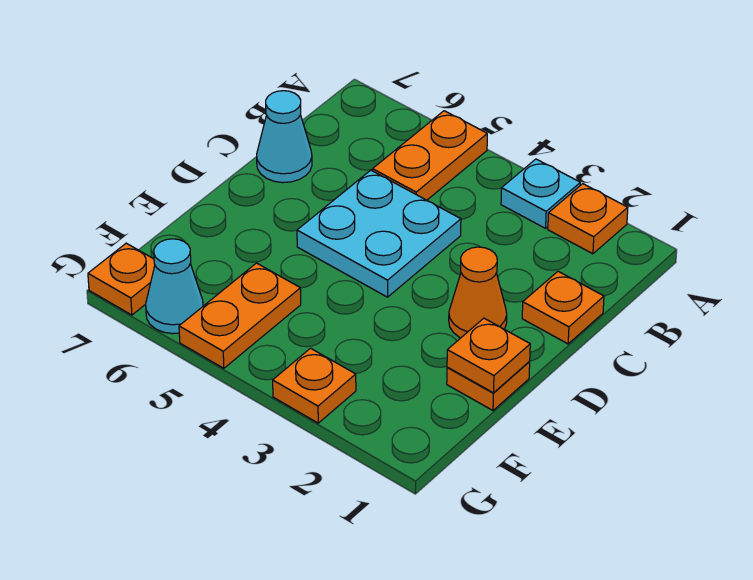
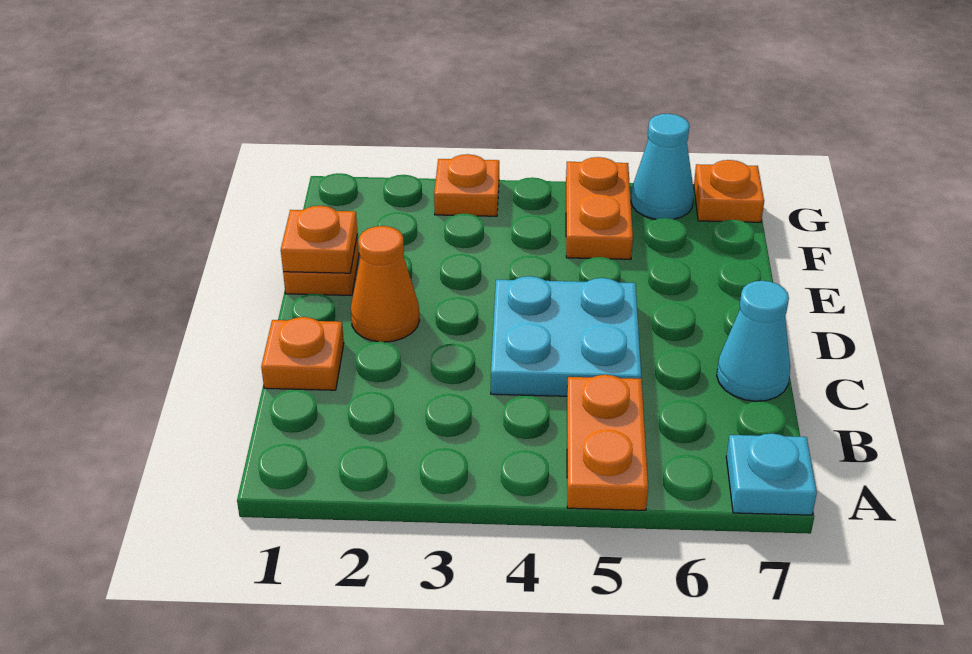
orange plate A2 level 1 -> none
cyan plate A3 level 1 -> cyan plate A7 level 1

